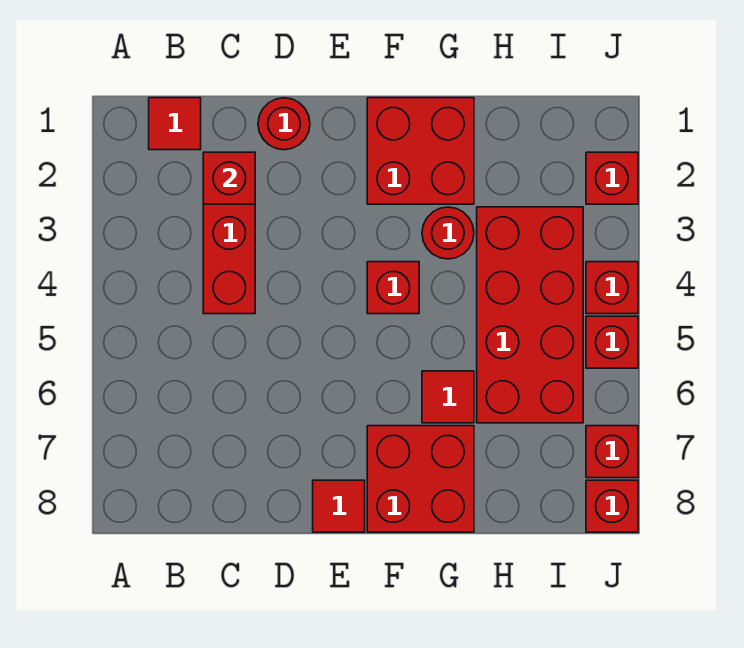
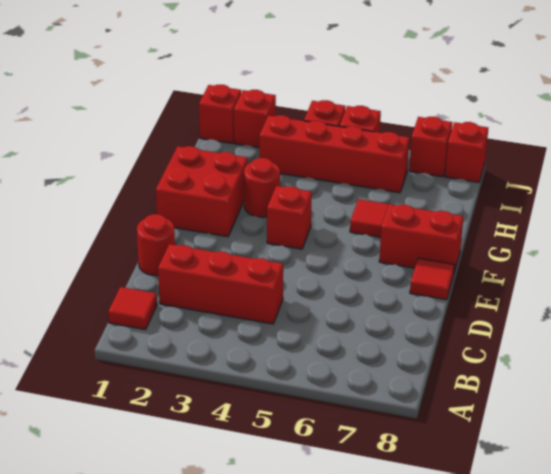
red brick C2 level 2 -> red brick J1 level 1
red brick F7:G8 level 1 -> red brick F7:F8 level 1
red brick H3:I6 level 1 -> red brick I3:I6 level 1

